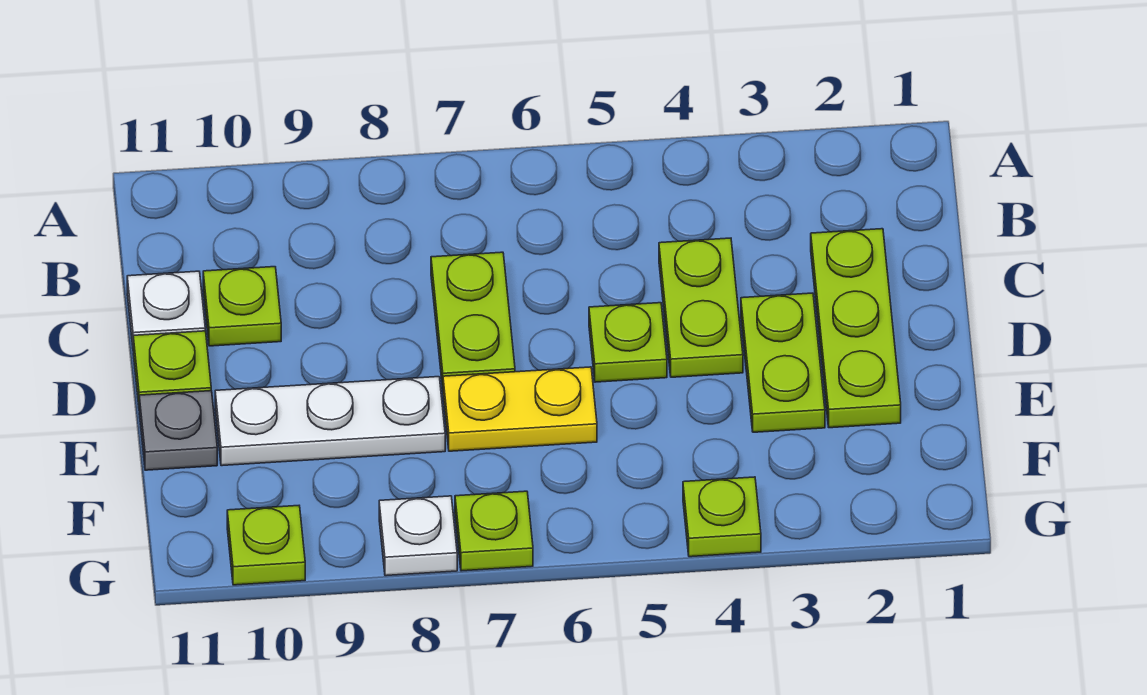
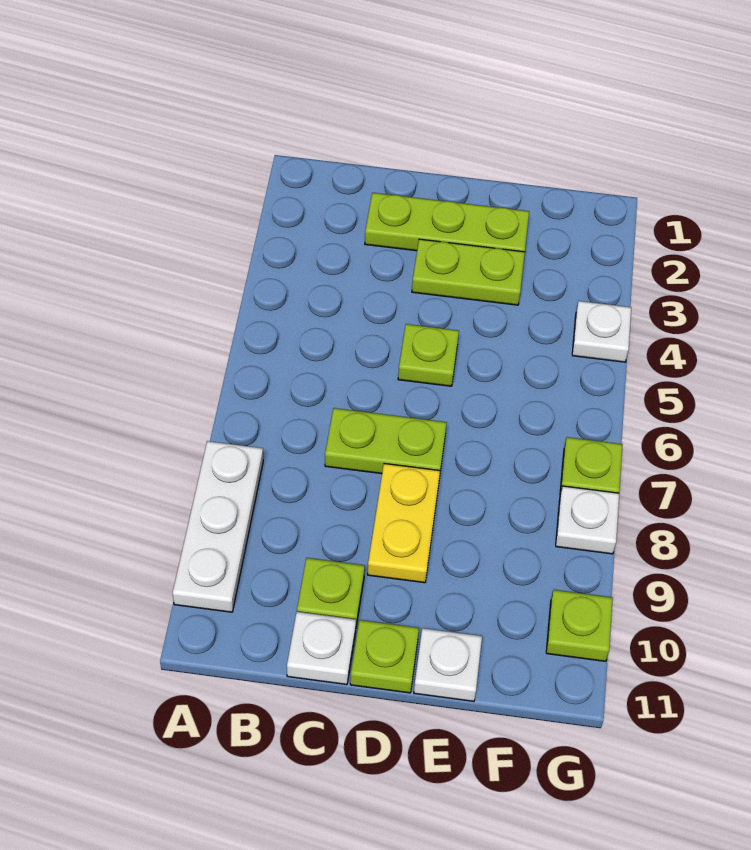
lime plate C4:D4 level 1 -> none
yellow plate E6:E7 level 1 -> yellow plate D8:D9 level 1
white plate E8:E10 level 1 -> white plate A8:A10 level 1
grey plate E11 level 1 -> white plate E11 level 1
lime plate G4 level 1 -> white plate G4 level 1

